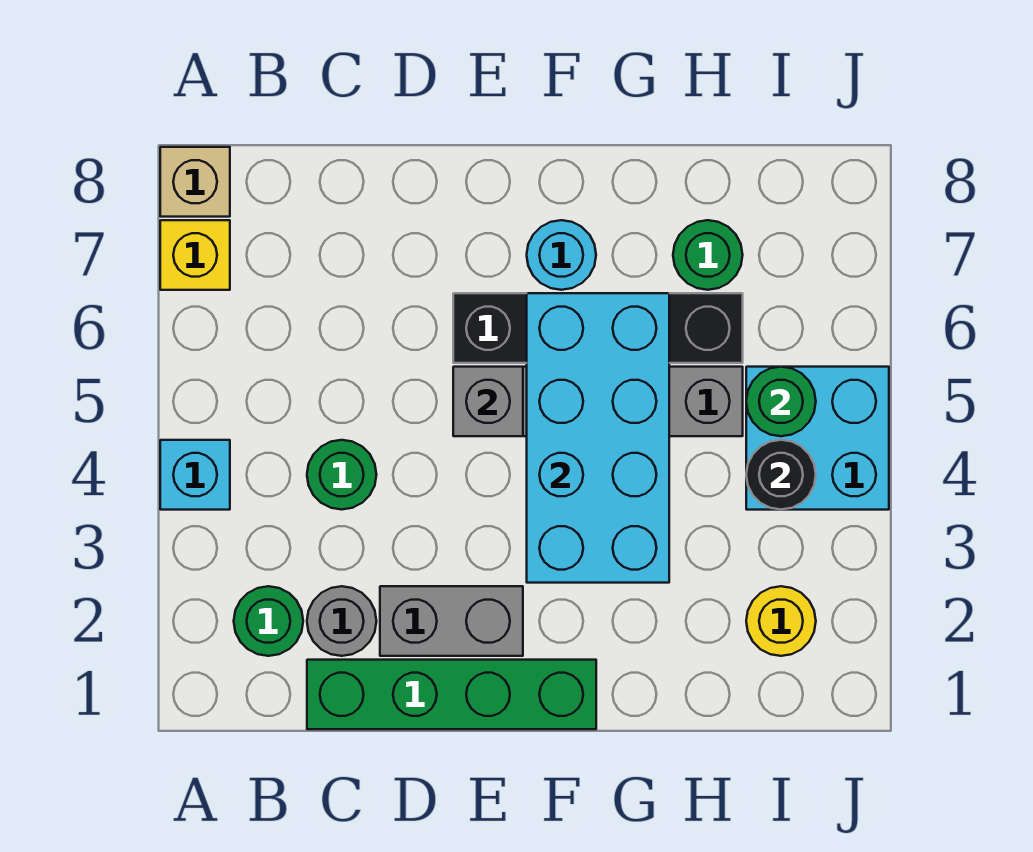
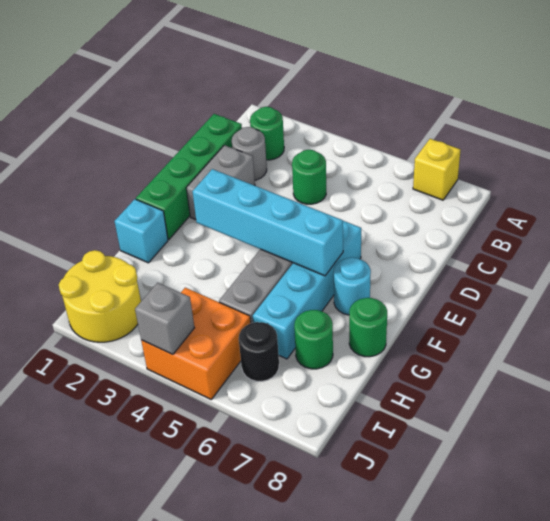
cyan brick A4 level 1 -> cyan brick G1 level 1
tan brick A8 level 1 -> none
grey brick E5 level 2 -> grey brick J4 level 2
black brick E6:H6 level 1 -> cyan brick E6:H6 level 1
cyan brick F3:G6 level 2 -> cyan brick F3:F6 level 2
yellow round brick I2 level 1 -> yellow round brick I1:J2 level 1
cyan brick I4:J5 level 1 -> orange brick I4:J5 level 1
black round brick I4 level 2 -> black round brick I6 level 1
green round brick I5 level 2 -> green round brick G8 level 1

